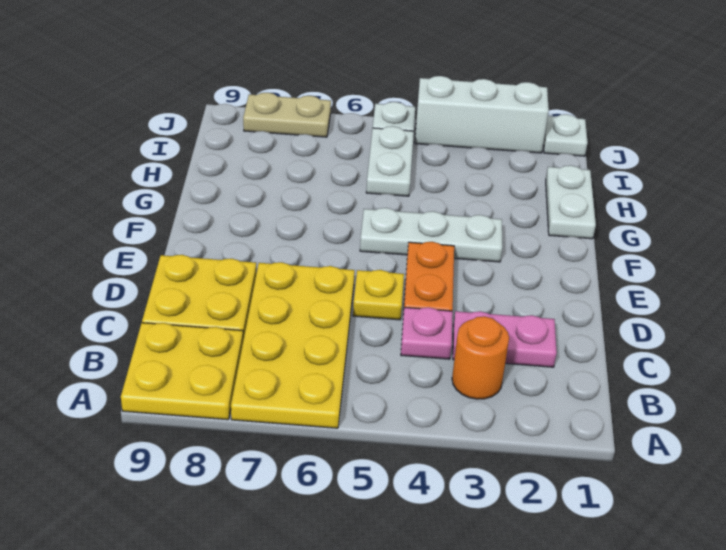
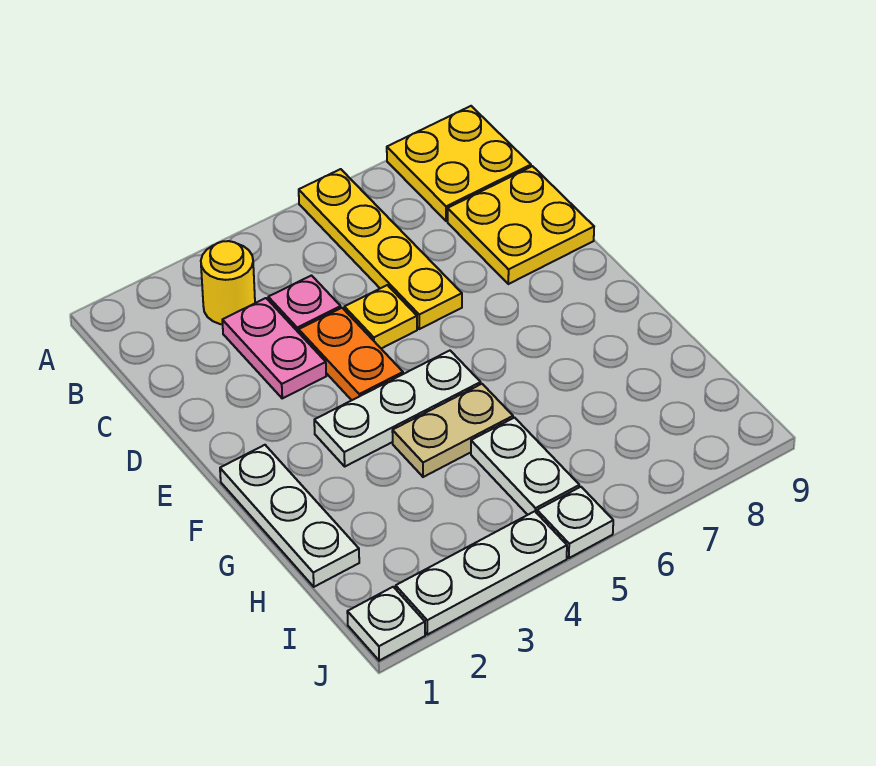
yellow plate A6:D7 level 1 -> yellow plate A6:D6 level 1
orange round brick B3 level 1 -> yellow round brick B3 level 1
pink plate C2:C3 level 1 -> pink plate C3:D3 level 1
white plate G1:H1 level 1 -> white plate F1:H1 level 1
white brick J2:J4 level 1 -> white plate J2:J4 level 1
tan plate J7:J8 level 1 -> tan plate G4:G5 level 1

